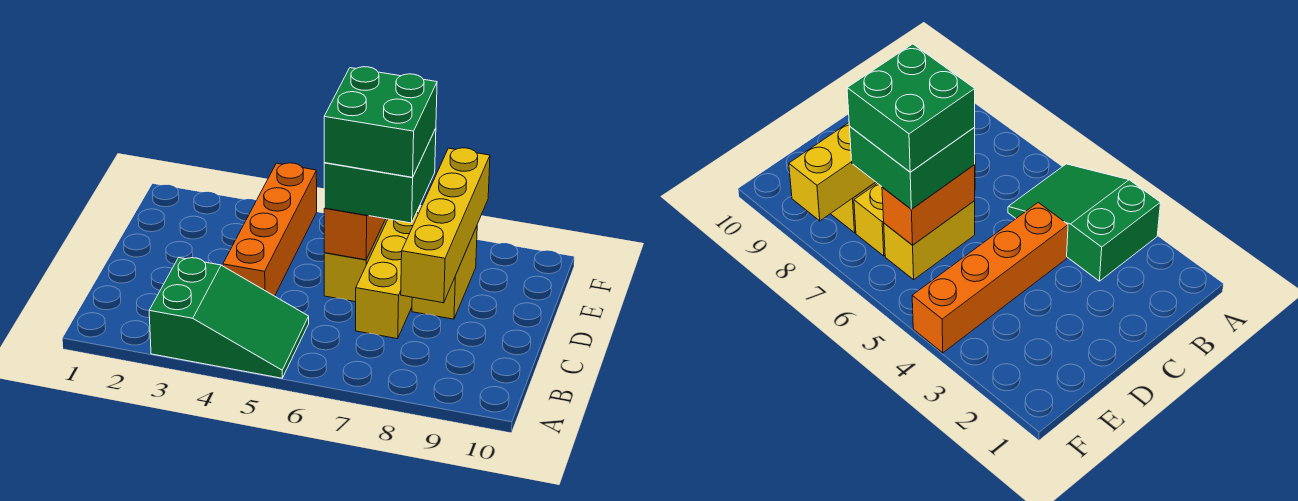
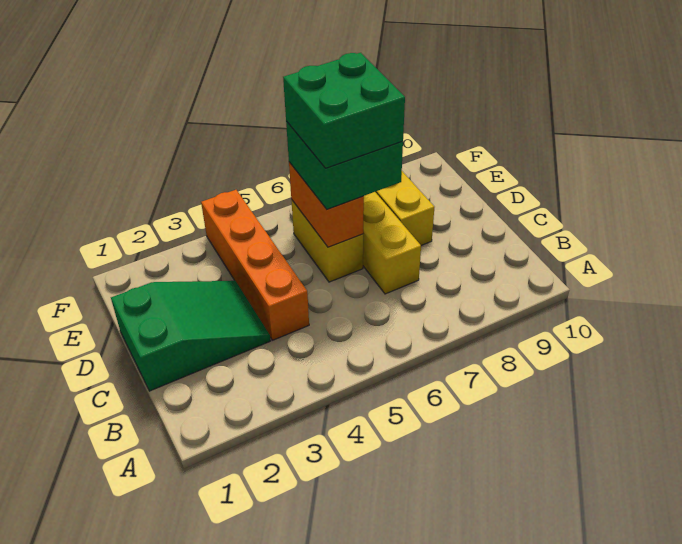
green slope A3:B5 level 1 top 3 -> green slope C1:D3 level 1 top 1
yellow brick C8:F8 level 2 -> none

